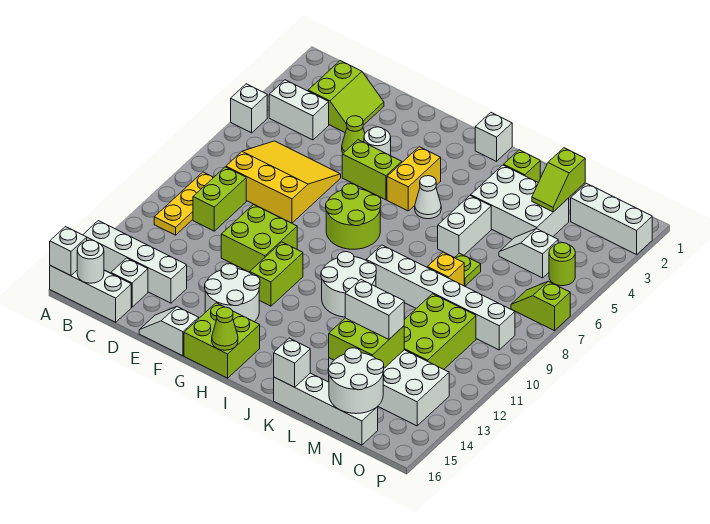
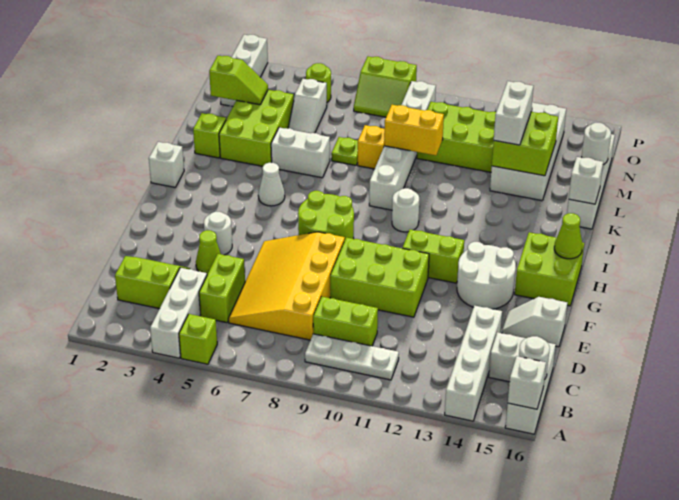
white brick A5 level 1 -> lime brick A5 level 1
white brick B4:C4 level 1 -> white brick A4:C4 level 1
yellow plate B9:B11 level 1 -> white plate B9:B11 level 1
yellow slope C6:E8 level 1 top 8 -> yellow slope C6:F8 level 1 top 8
lime brick E10:F11 level 1 -> lime brick E9:F11 level 1
white slope E16:F16 level 1 top F -> white slope E15:E16 level 1 top 16
lime brick F5:G5 level 1 -> lime brick C5:D5 level 1
yellow brick H4:H5 level 1 -> yellow brick L9:L10 level 2
white round brick I10:J11 level 1 -> white round brick I10 level 1
white brick K3:M4 level 1 -> lime brick K3:M4 level 1
white round brick M15:N16 level 2 -> white round brick M16 level 2
lime slope O7:P7 level 1 top P -> lime slope O7:P8 level 1 top P

